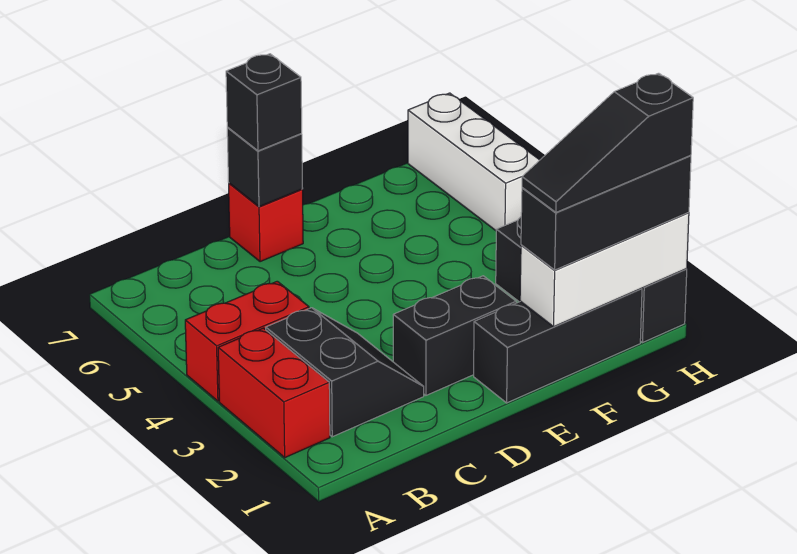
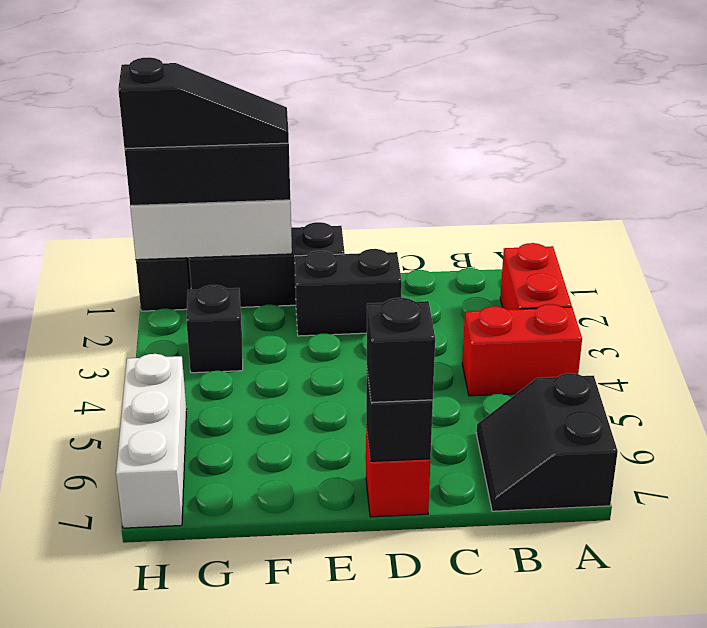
black slope B2:C3 level 1 top B -> black slope A6:B7 level 1 top A

